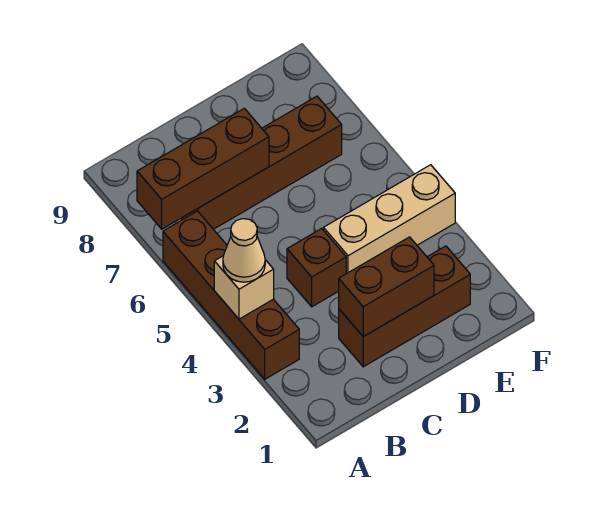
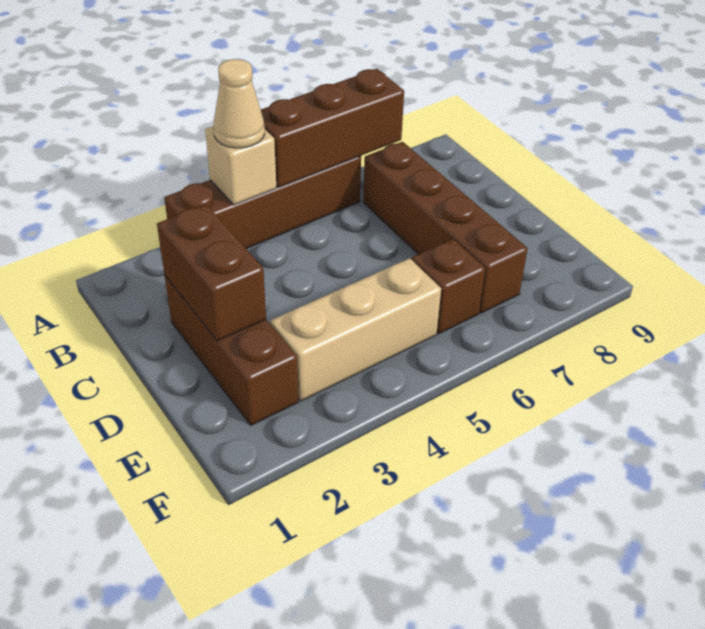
brown brick A7:C7 level 2 -> brown brick A5:A7 level 2
brown brick C4 level 1 -> brown brick E6 level 1
tan brick D4:F4 level 1 -> tan brick E3:E5 level 1

